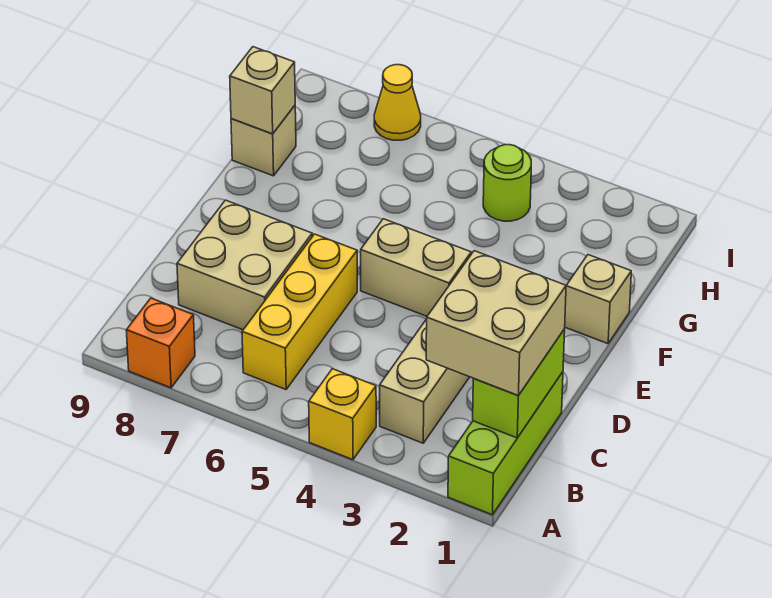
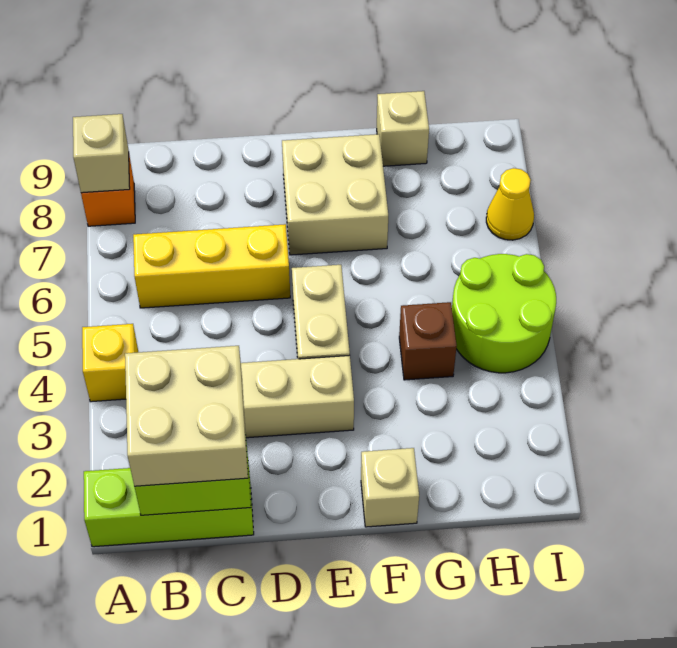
tan brick C7:D8 level 1 -> tan brick E7:F8 level 1
none -> brown brick G4 level 1
tan brick G9 level 2 -> tan brick A8 level 2
lime round brick H4 level 1 -> lime round brick H4:I5 level 1

